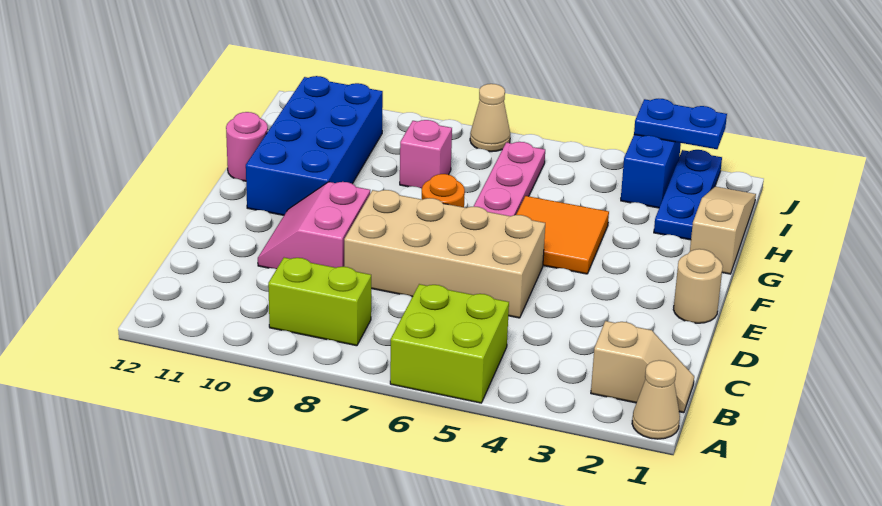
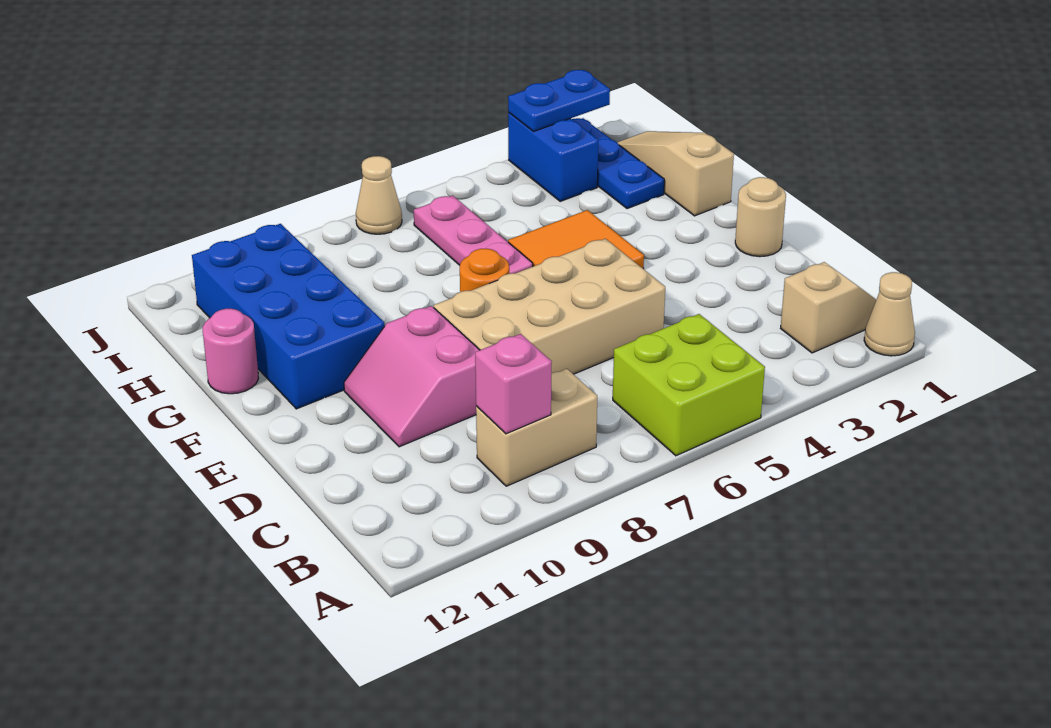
lime brick B8:B9 level 1 -> tan brick B8:B9 level 1
pink brick H8 level 1 -> pink brick B9 level 2

